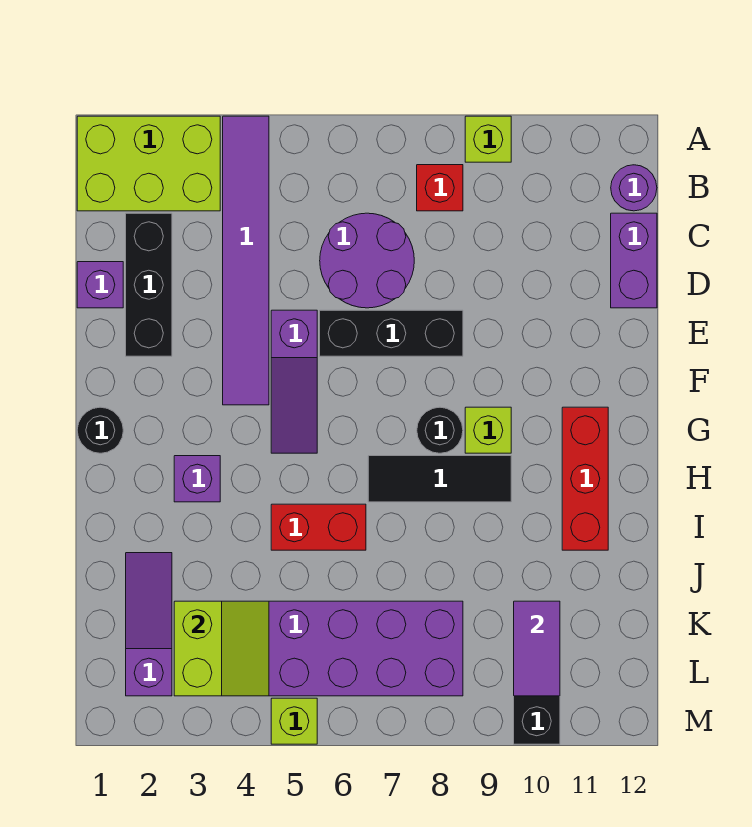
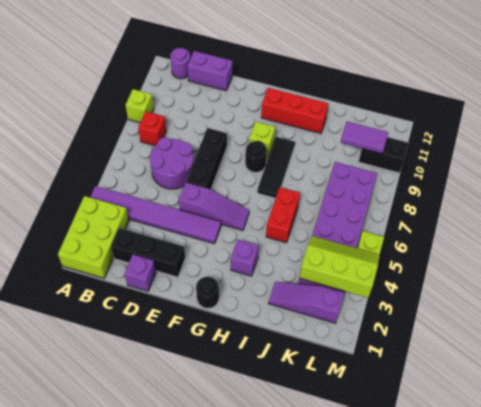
lime slope K3:L4 level 2 top 3 -> lime slope K3:M4 level 2 top 3

